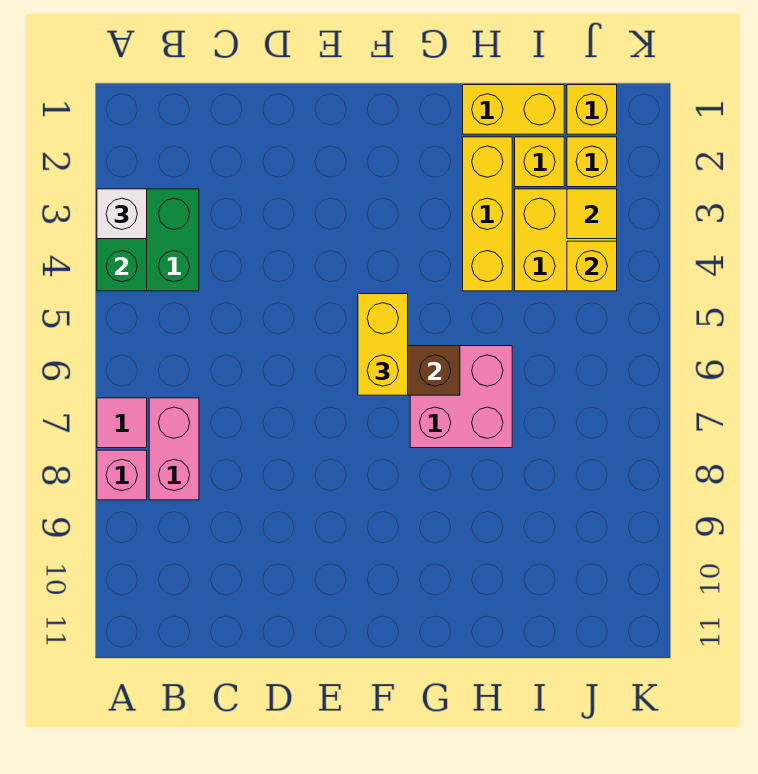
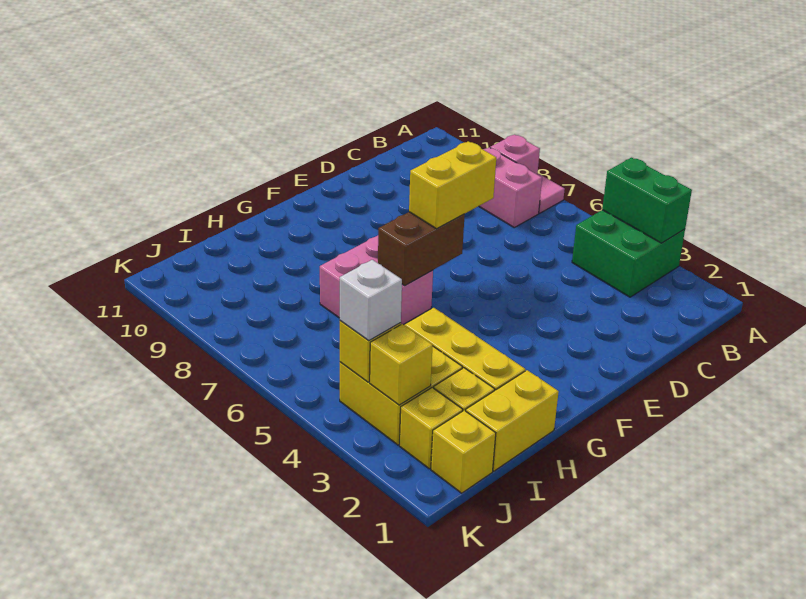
white brick A3 level 3 -> white brick J4 level 3
yellow brick F5:F6 level 3 -> yellow brick E6:F6 level 3
yellow tile J3 level 2 -> yellow brick J3 level 2

